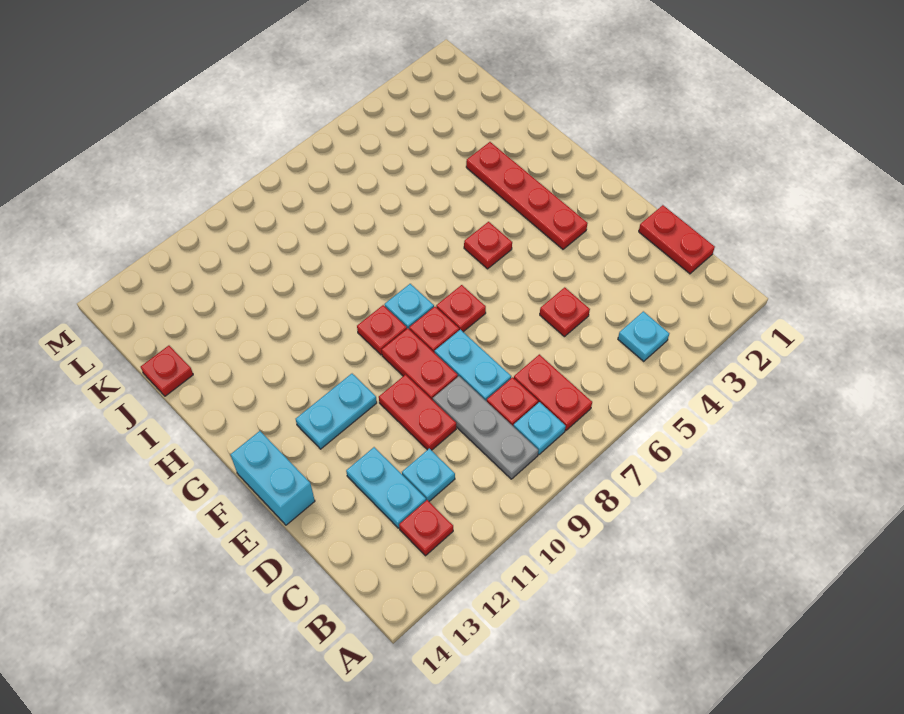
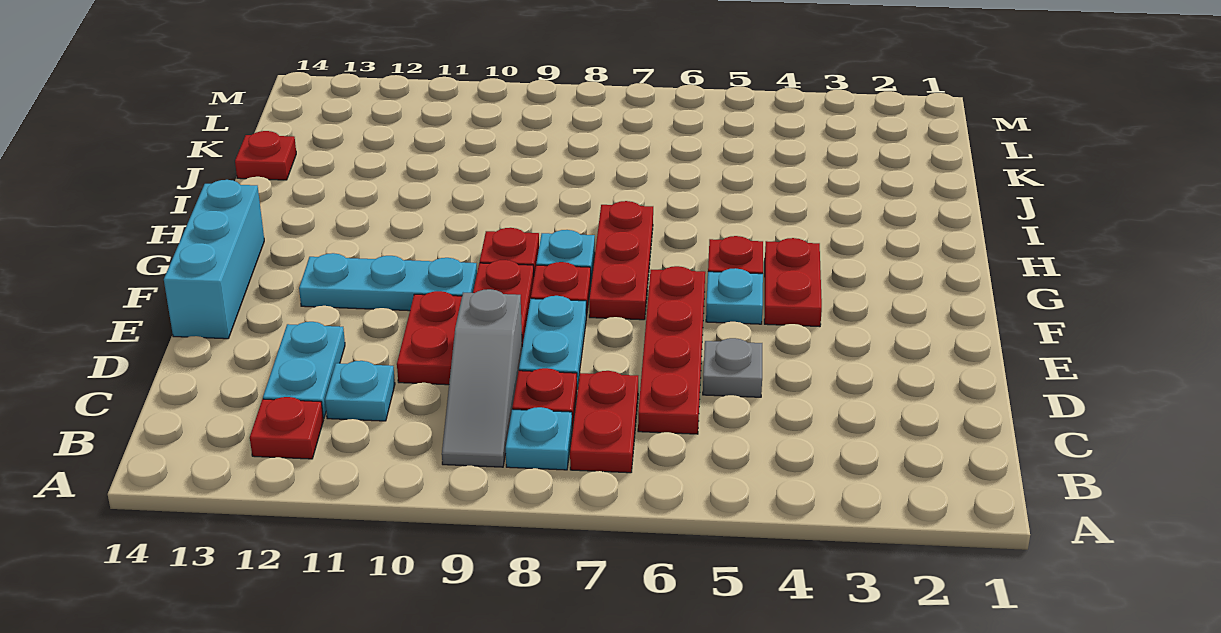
cyan plate B4 level 1 -> cyan plate F5 level 1
grey plate B9:D9 level 1 -> grey slope B9:D9 level 1 top D
red plate C1:D1 level 1 -> red plate F4:G4 level 1
red plate D5 level 1 -> grey plate D5 level 1
cyan brick E14:F14 level 1 -> cyan brick E14:G14 level 1
red plate F3:I3 level 1 -> red plate C6:F6 level 1
red plate F7 level 1 -> red plate F7:H7 level 1
cyan plate F11:F12 level 1 -> cyan plate F10:F12 level 1

